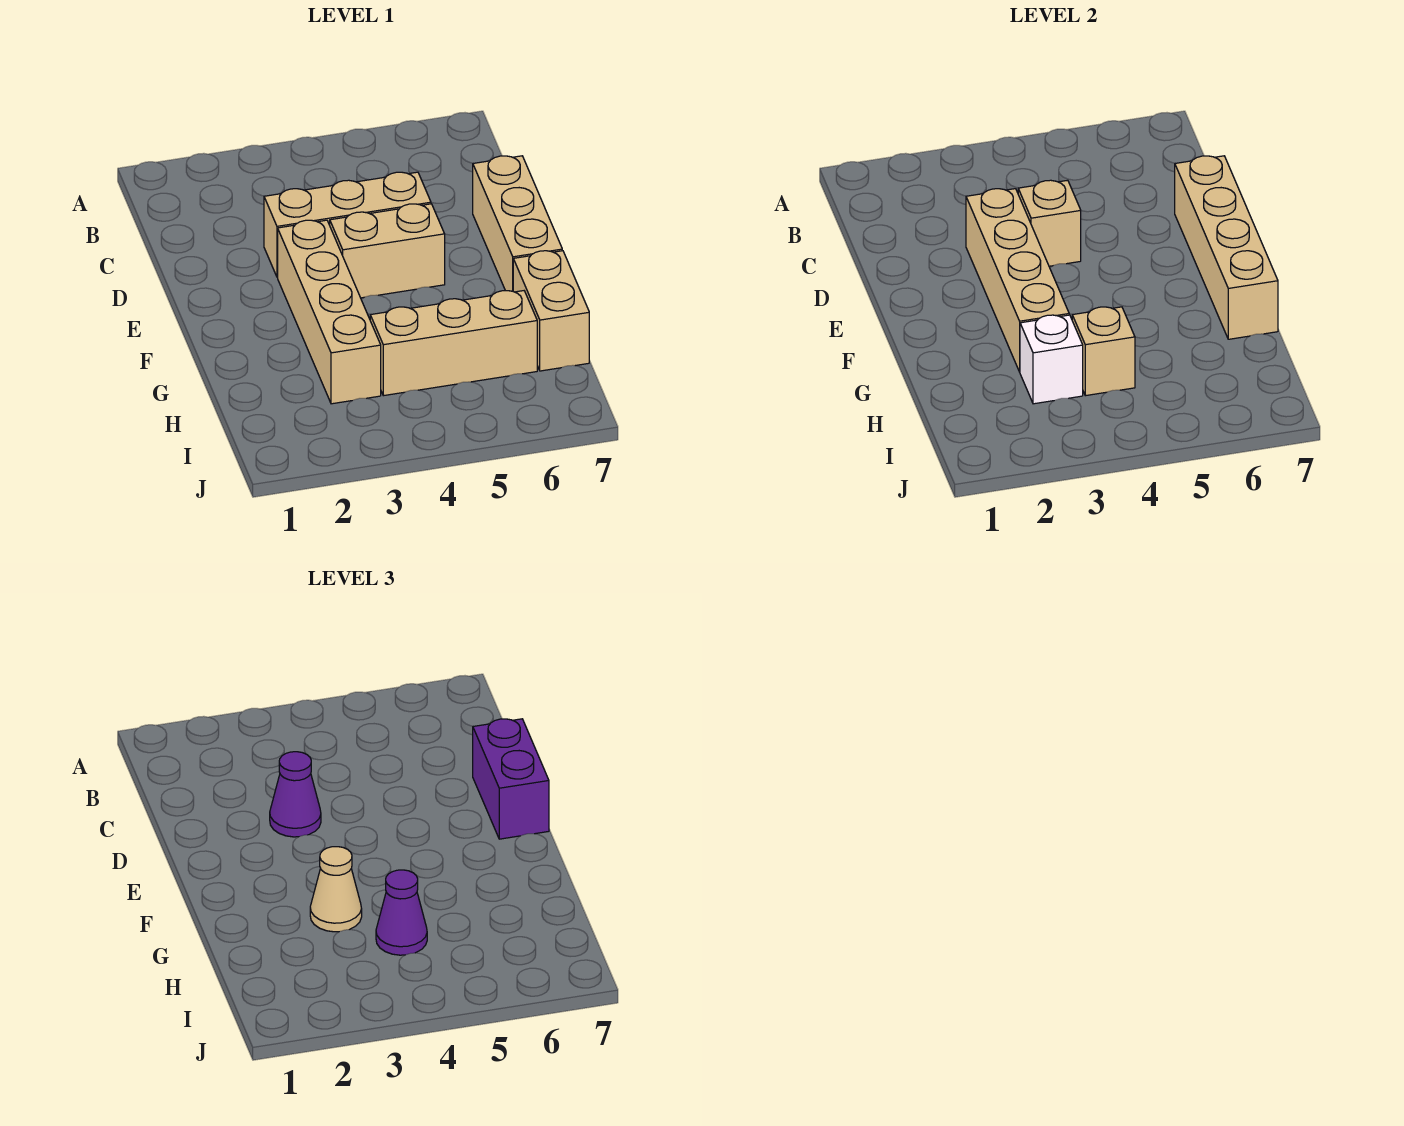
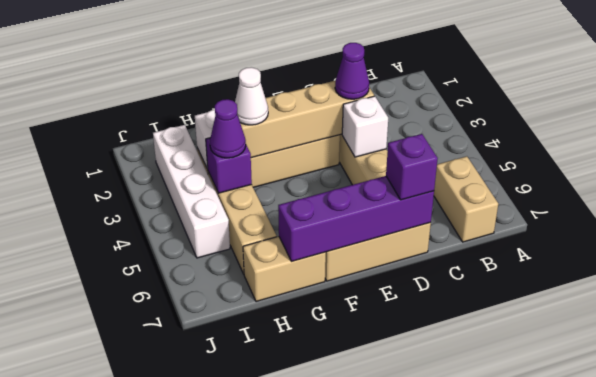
tan brick D4 level 2 -> white brick D4 level 2
tan brick D7:G7 level 2 -> purple brick D7:G7 level 2
purple brick D7:E7 level 3 -> purple brick D7 level 3
tan brick E4:E5 level 1 -> tan brick B6:B7 level 1
tan cone G3 level 3 -> white cone G3 level 3
tan brick H4 level 2 -> purple brick H4 level 2
none -> white brick I2:I5 level 1

